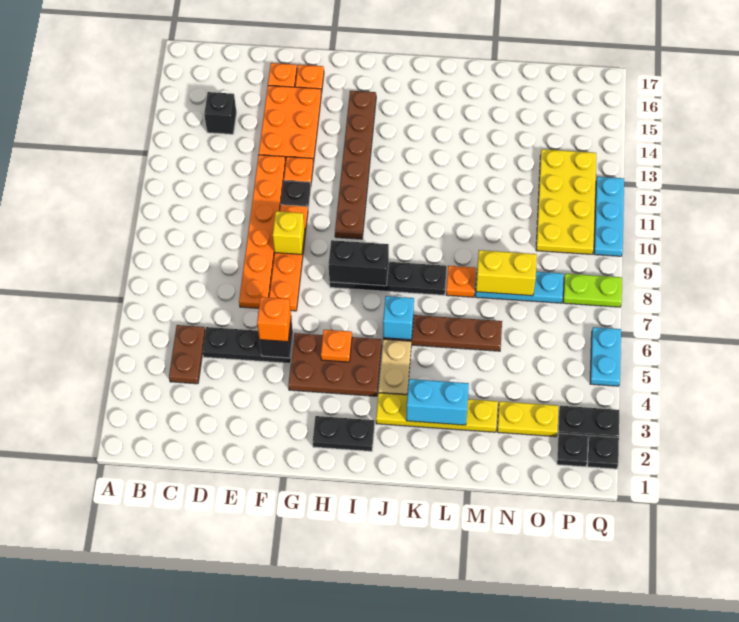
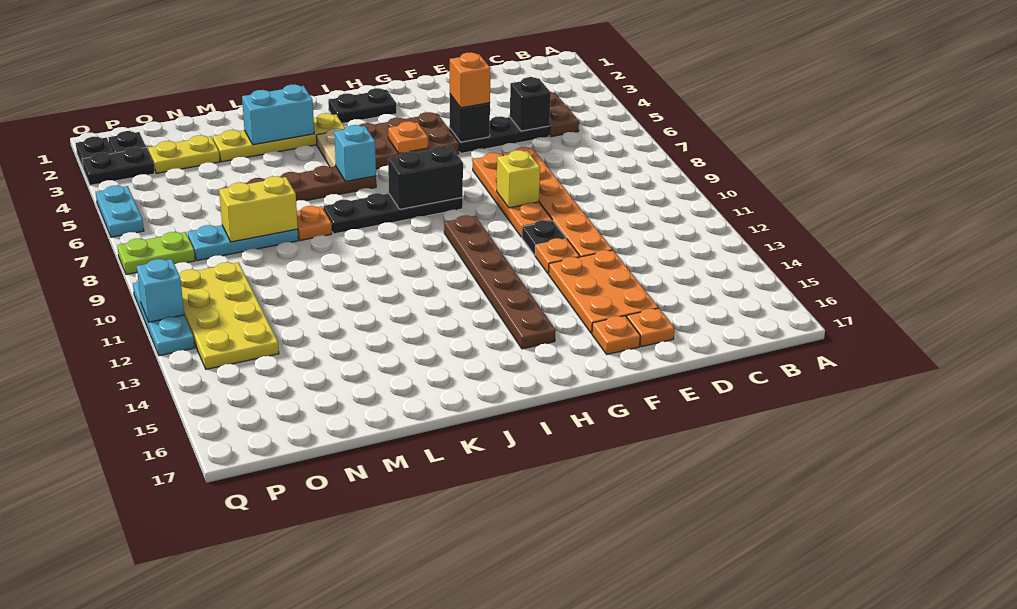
black brick C14 level 1 -> black brick D5 level 2
none -> cyan brick Q11 level 2

